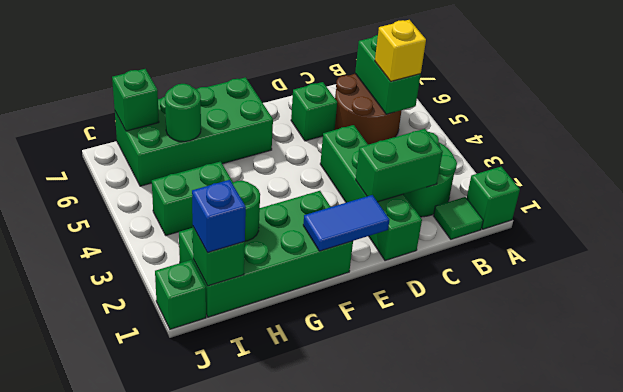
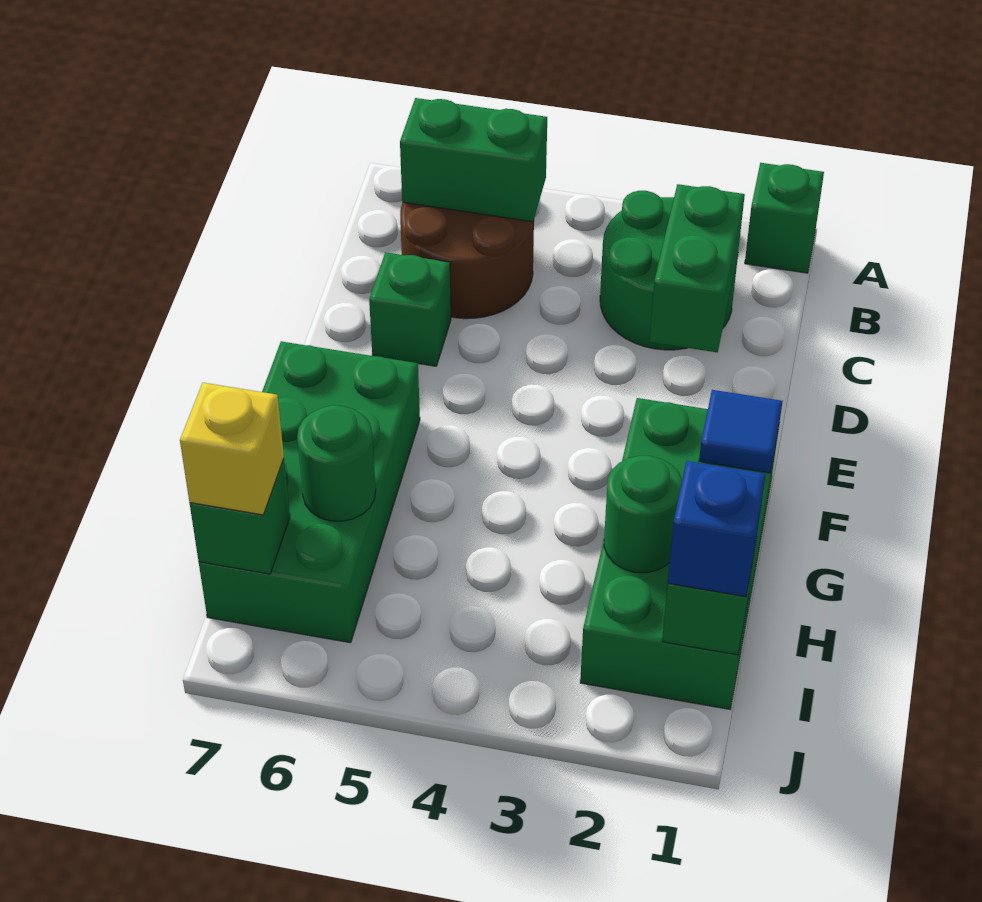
green tile B1 level 1 -> none
yellow brick B5 level 3 -> yellow brick I7 level 3
green brick D1:D4 level 1 -> none
blue tile E1:F1 level 2 -> blue tile F1 level 2
green brick H4:I4 level 1 -> none
green brick J1 level 1 -> none

